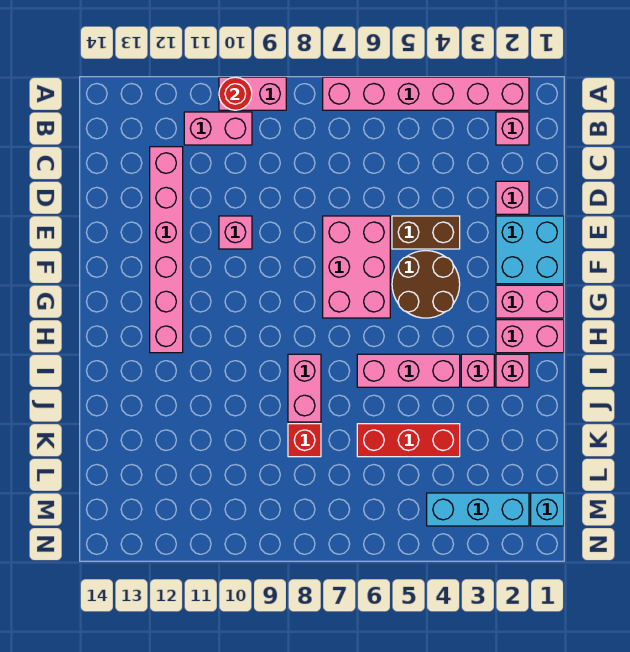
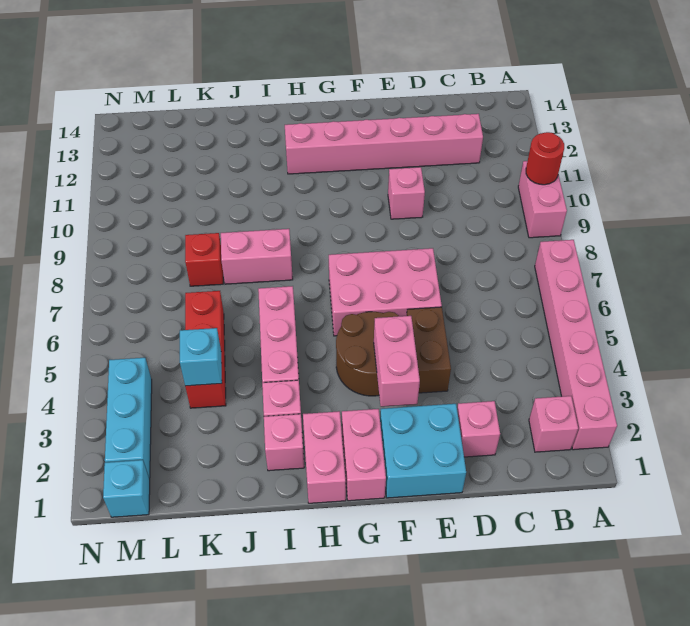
pink brick B10:B11 level 1 -> pink brick F3:F4 level 2
none -> cyan brick K4 level 2

